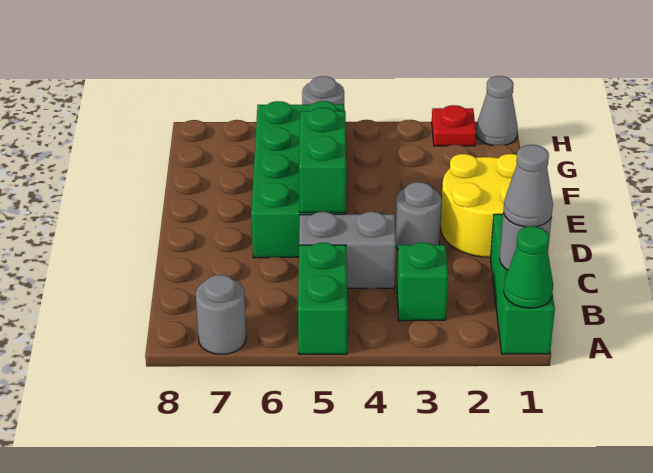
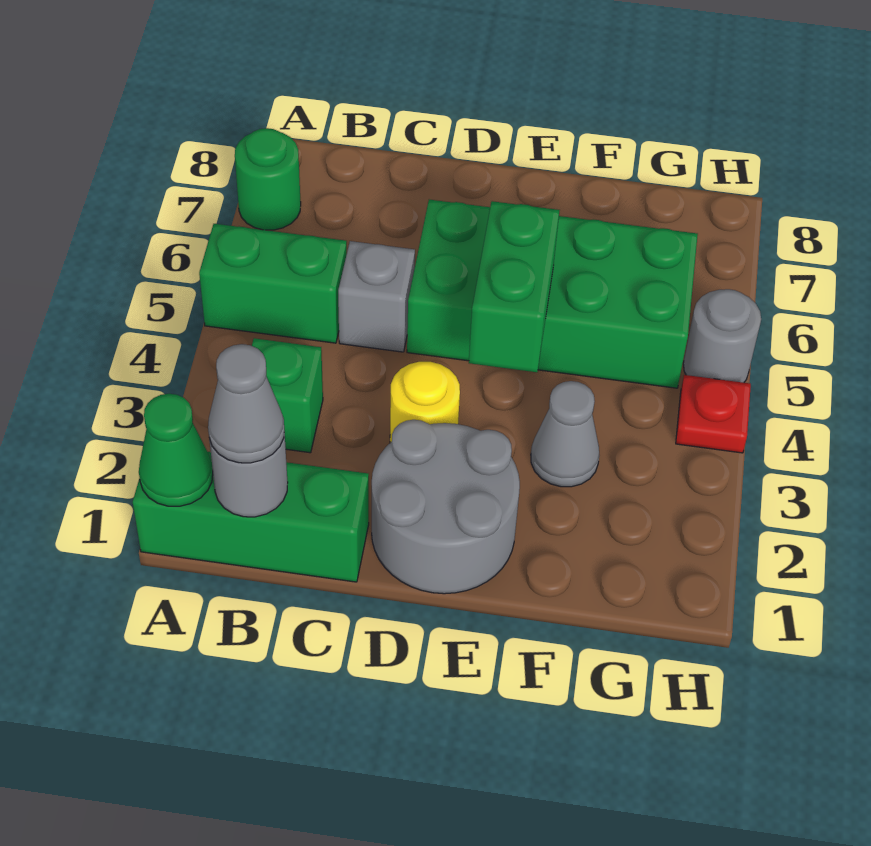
grey round brick A7 level 1 -> green round brick A7 level 1
grey brick C4:C5 level 1 -> grey brick C5 level 1
yellow round brick D1:E2 level 1 -> grey round brick D1:E2 level 1
grey round brick D3 level 1 -> yellow round brick D3 level 1
green brick D5:E5 level 2 -> green brick E4:E5 level 2
grey cone H1 level 1 -> grey cone F3 level 1
red plate H2 level 1 -> red plate H4 level 1

